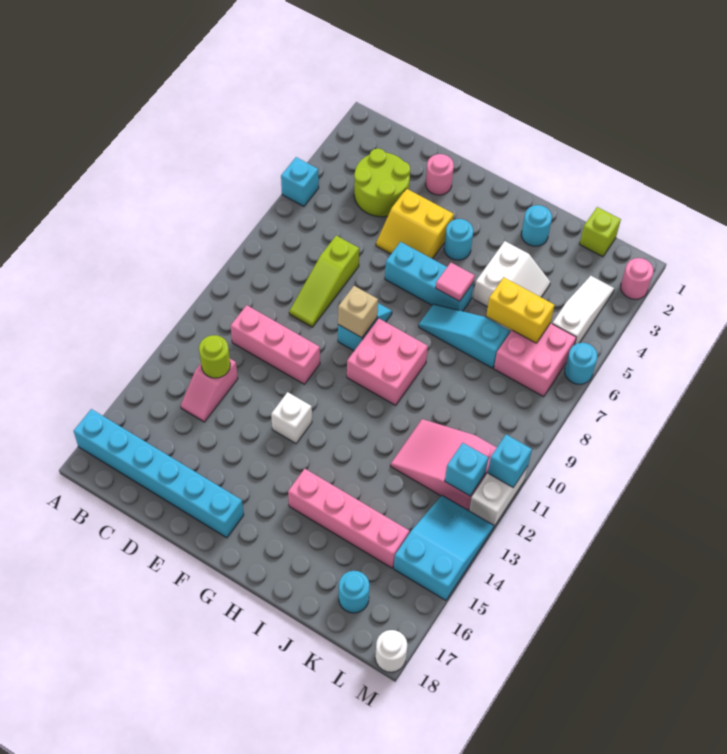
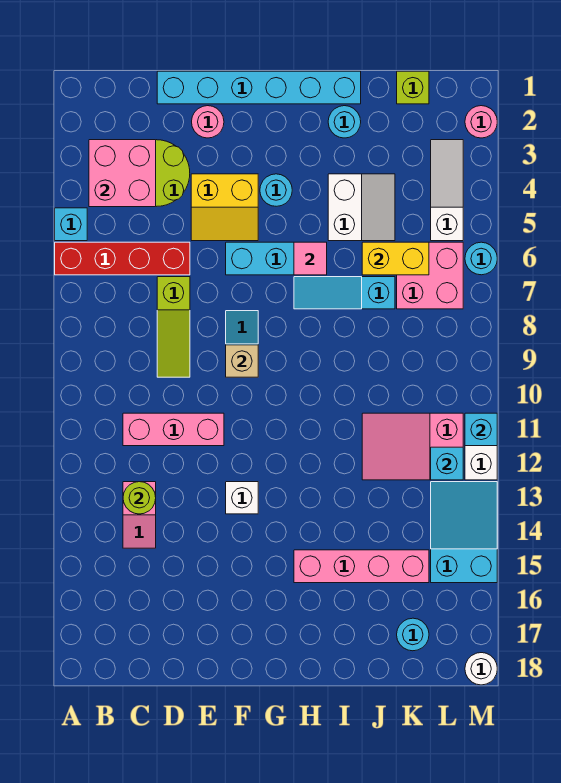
none -> red brick A6:D6 level 1
cyan brick A17:F17 level 1 -> cyan brick D1:I1 level 1
pink brick G9:H10 level 1 -> pink brick B3:C4 level 2

